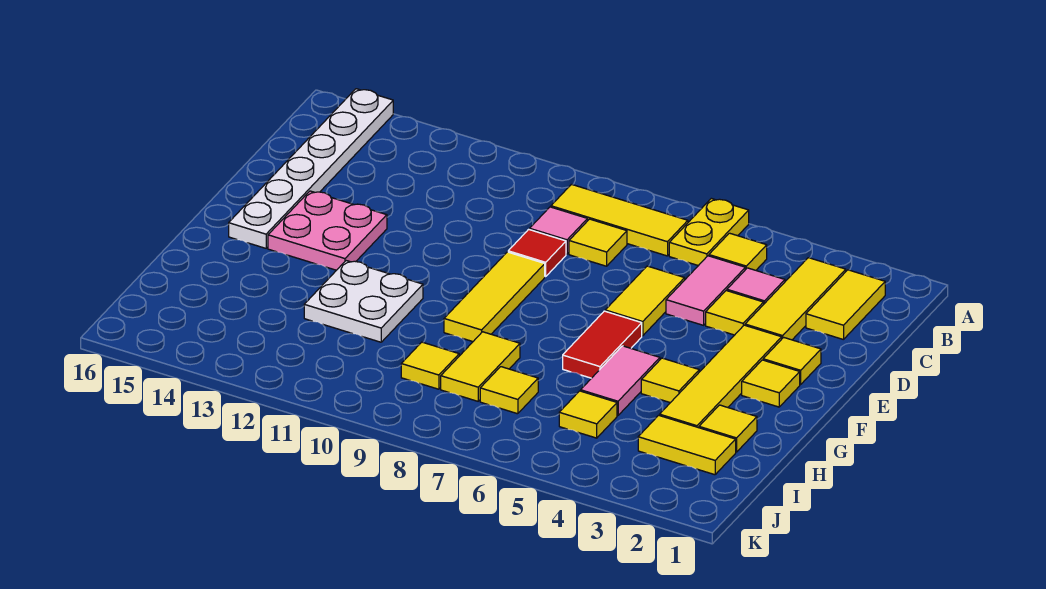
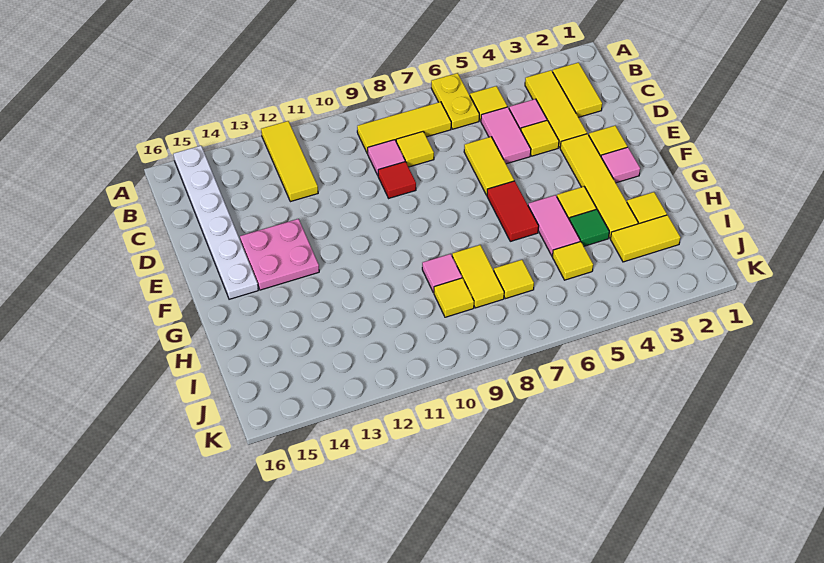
yellow tile E9:G9 level 1 -> yellow tile A12:C12 level 1
yellow tile F2 level 1 -> pink tile F2 level 1
white plate G11:H12 level 1 -> none
none -> green tile H4 level 1
none -> pink tile H9 level 1

